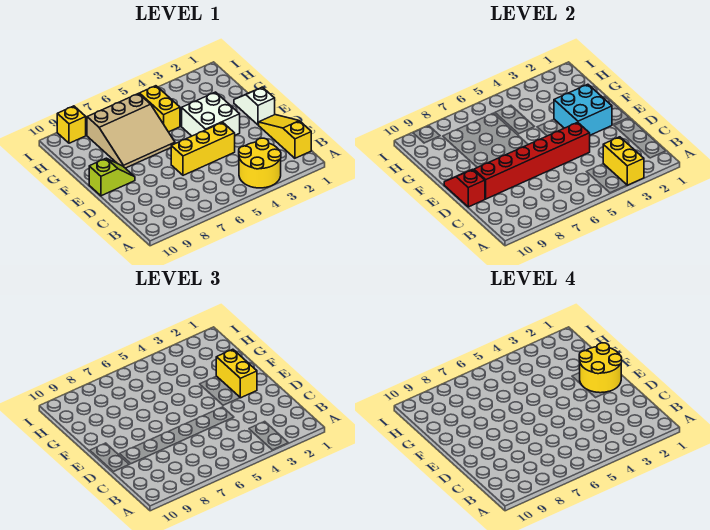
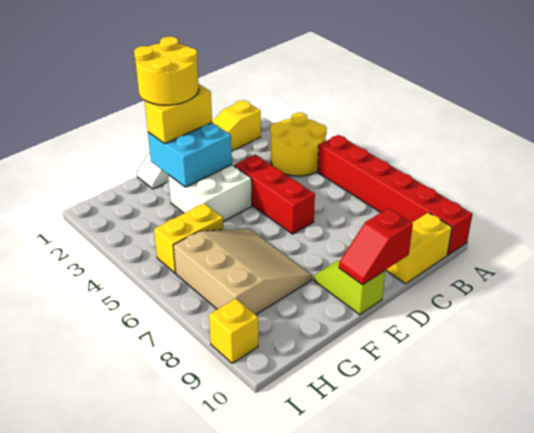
yellow brick A3:B3 level 2 -> yellow brick B10:C10 level 1
yellow brick D4:D6 level 1 -> red brick D4:D6 level 1
red brick D4:D9 level 2 -> red brick A5:A10 level 1

